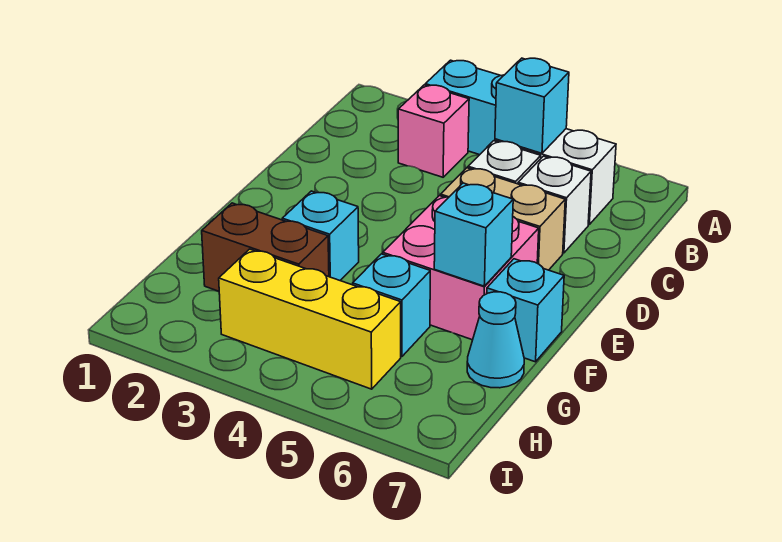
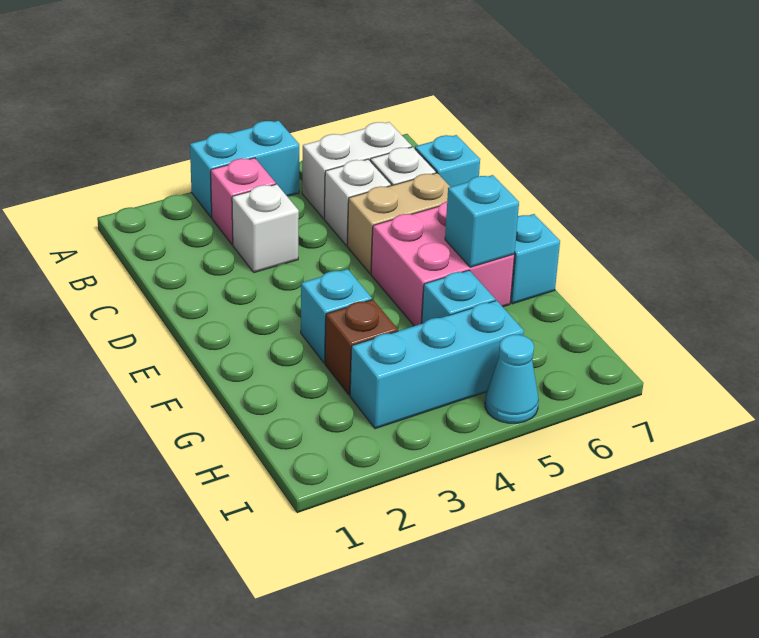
cyan brick B5 level 2 -> cyan brick C7 level 1
none -> white brick C3 level 1
brown brick G2:G3 level 1 -> brown brick G3 level 1
cyan cone G7 level 1 -> cyan cone I5 level 1
yellow brick H3:H5 level 1 -> cyan brick H3:H5 level 1

